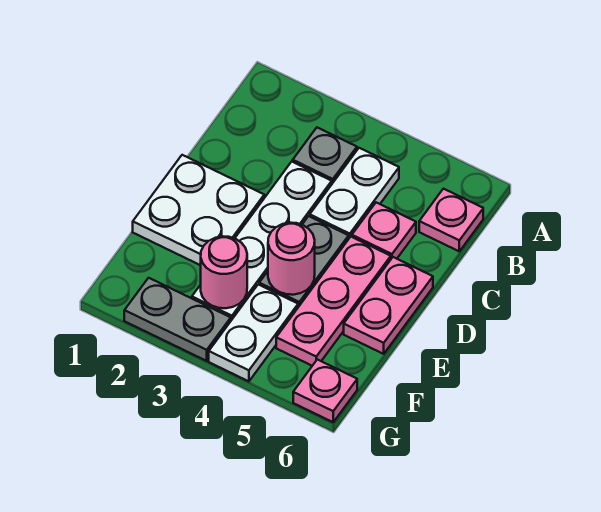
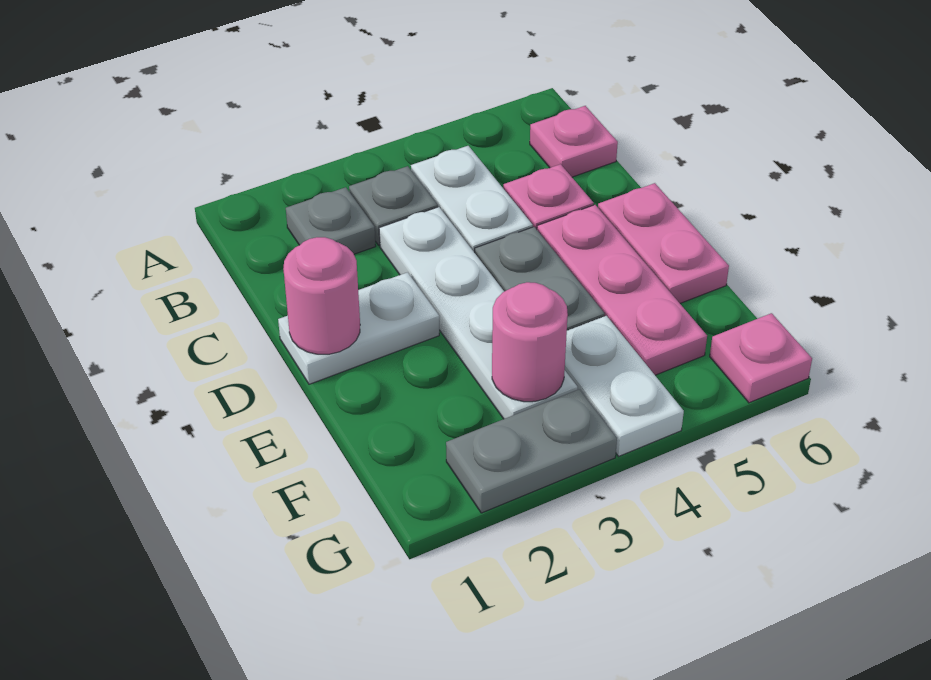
none -> grey plate B2 level 1
white plate D1:E2 level 1 -> white plate D1:D2 level 1
pink round brick E4 level 2 -> pink round brick D1 level 2

